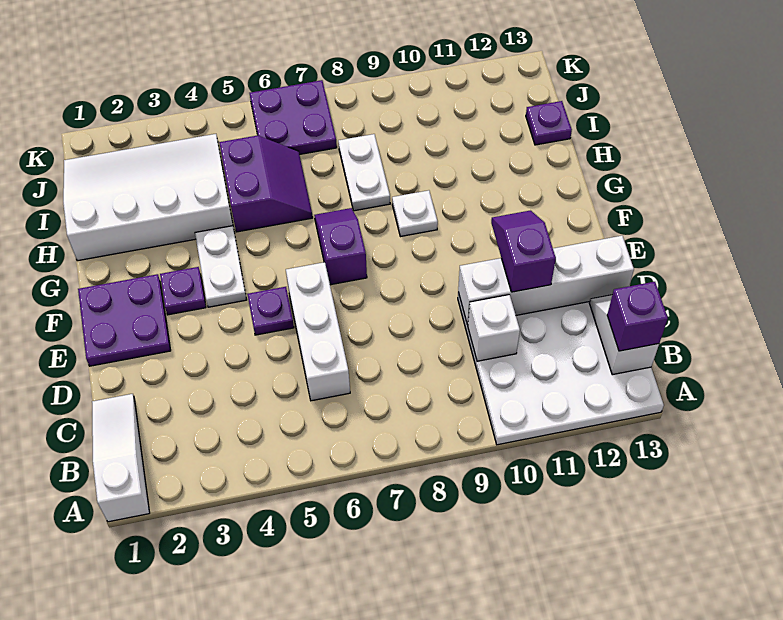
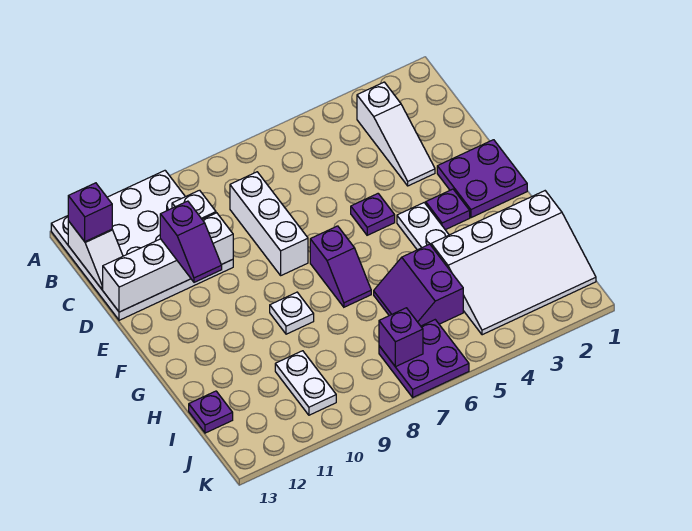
white slope A1:C1 level 1 top A -> white slope B3:D3 level 1 top B
white brick C6:E6 level 1 -> white brick C8:E8 level 1
white plate H8:I8 level 1 -> white plate I10:J10 level 1
none -> purple brick J7 level 2

